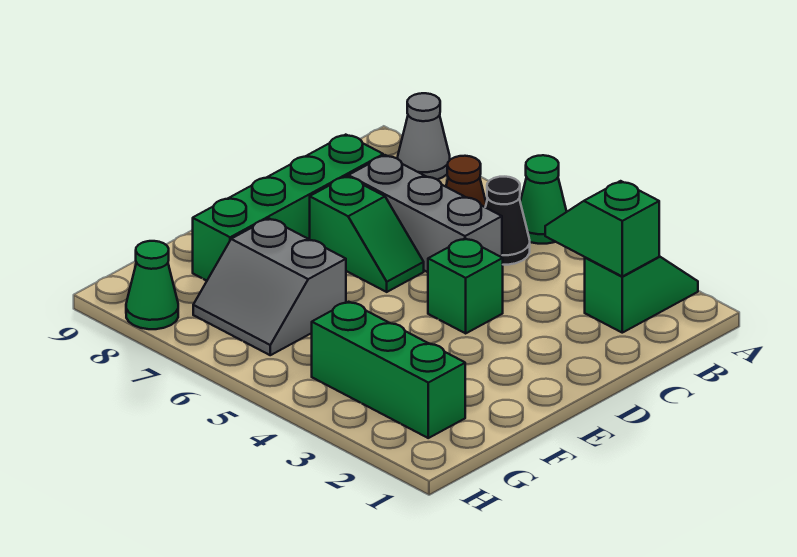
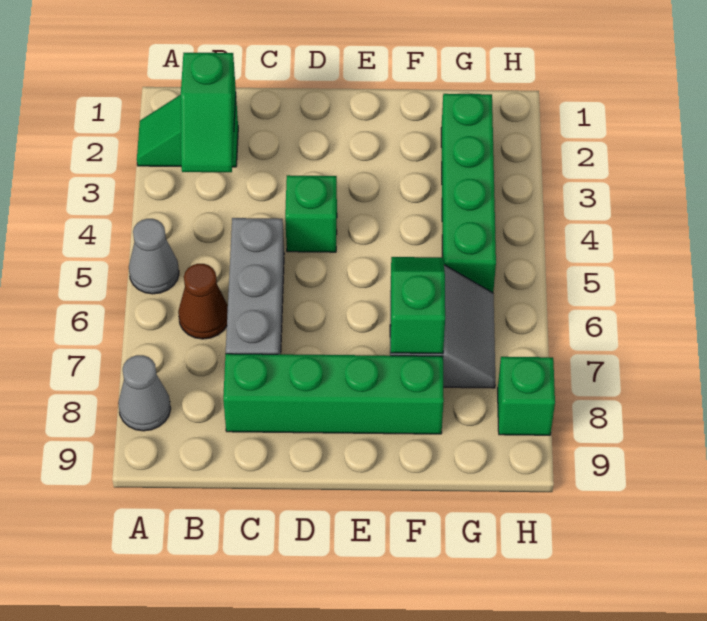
green cone A5 level 1 -> grey cone A5 level 1
black cone B5 level 1 -> none
green slope D6:D7 level 1 top 7 -> green slope F6:F7 level 2 top 7
green brick G2:G4 level 1 -> green brick G2:G5 level 1
green cone H8 level 1 -> green brick H8 level 1

